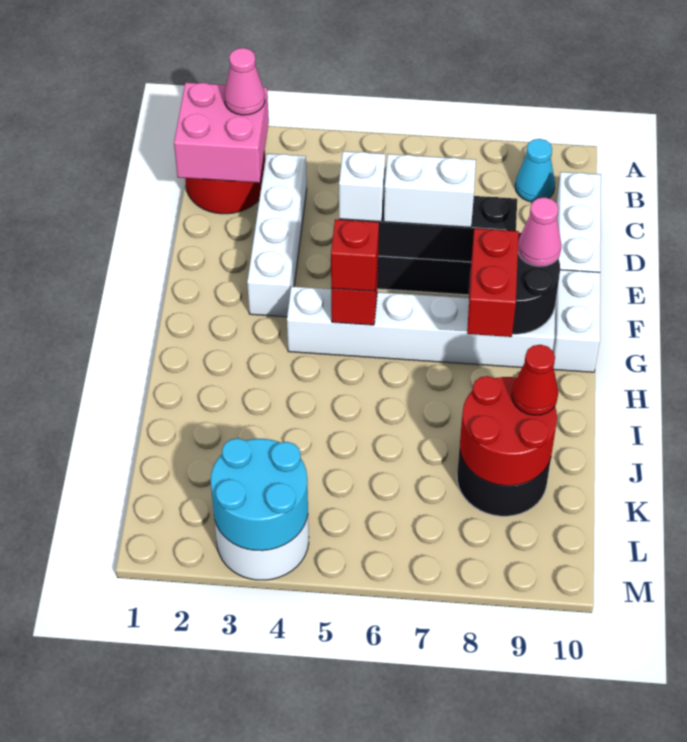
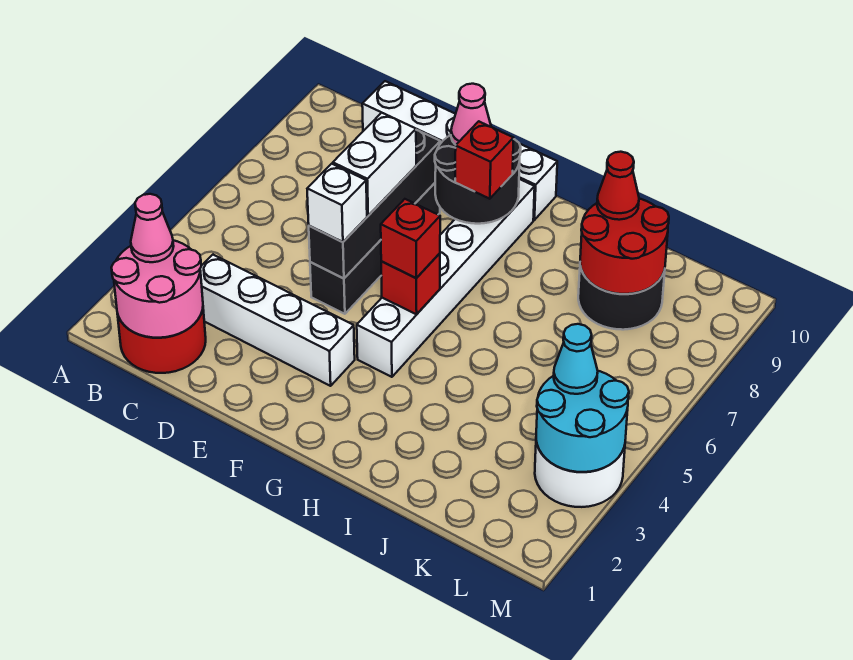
pink brick B1:C2 level 2 -> pink round brick B1:C2 level 2
cyan cone B9 level 1 -> cyan cone L4 level 3
red brick G8:H8 level 3 -> red brick G8 level 3

